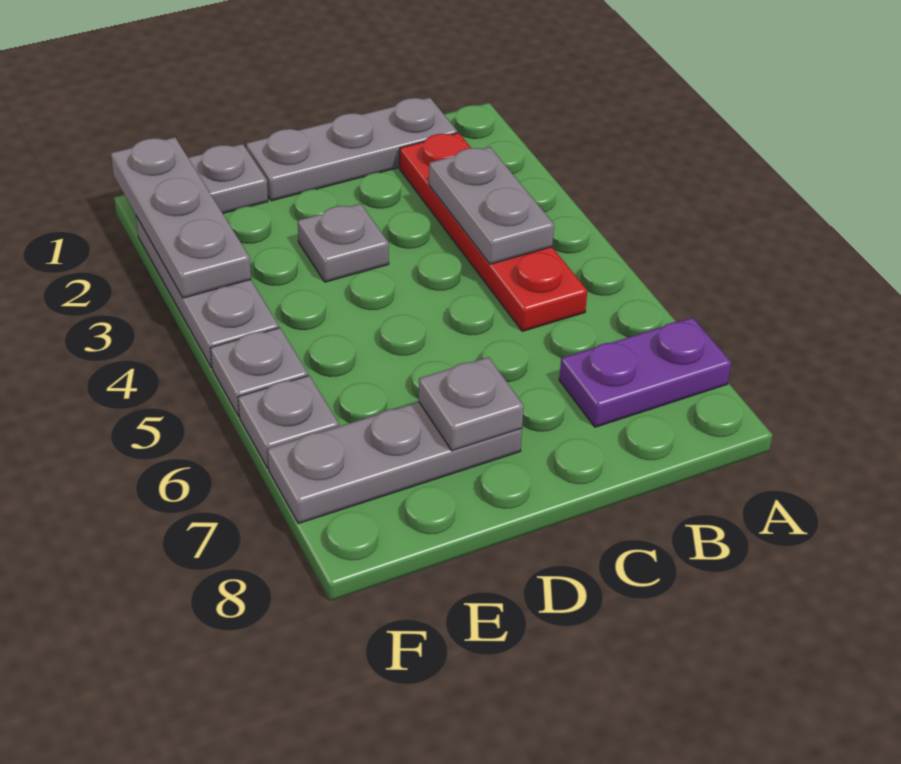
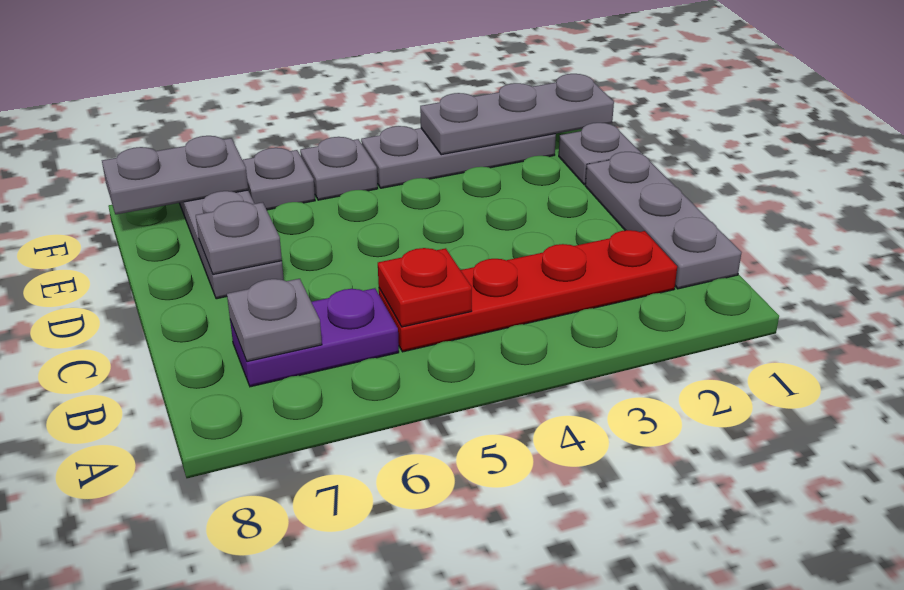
purple plate A7:B7 level 1 -> purple plate B6:B7 level 1
grey plate B3:B4 level 2 -> grey plate F7:F8 level 2
none -> red plate B5 level 2
grey plate D3 level 1 -> grey plate B7 level 2

